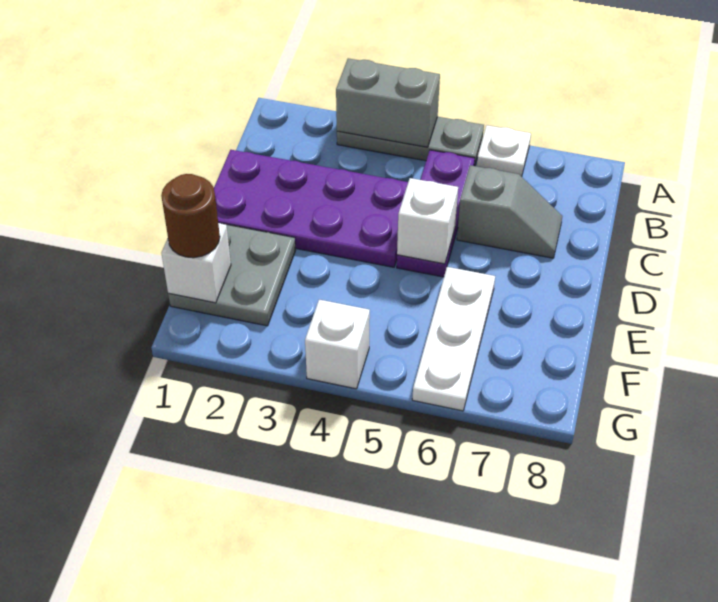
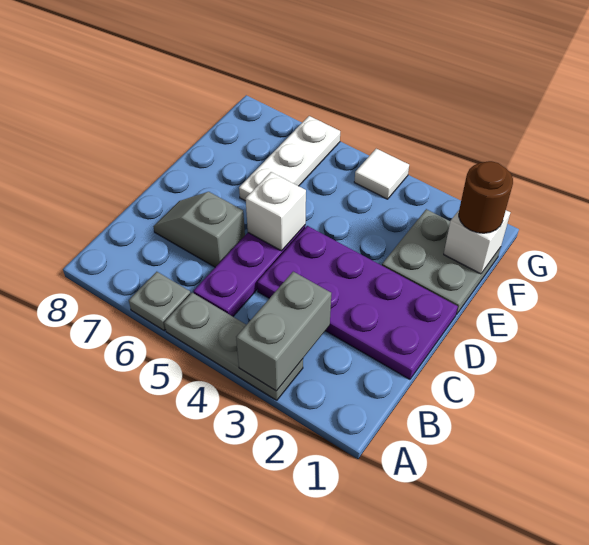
grey brick A3:A4 level 2 -> grey brick A3:B3 level 2
white plate A6 level 1 -> grey plate A6 level 1
white brick G4 level 1 -> white tile G4 level 1

